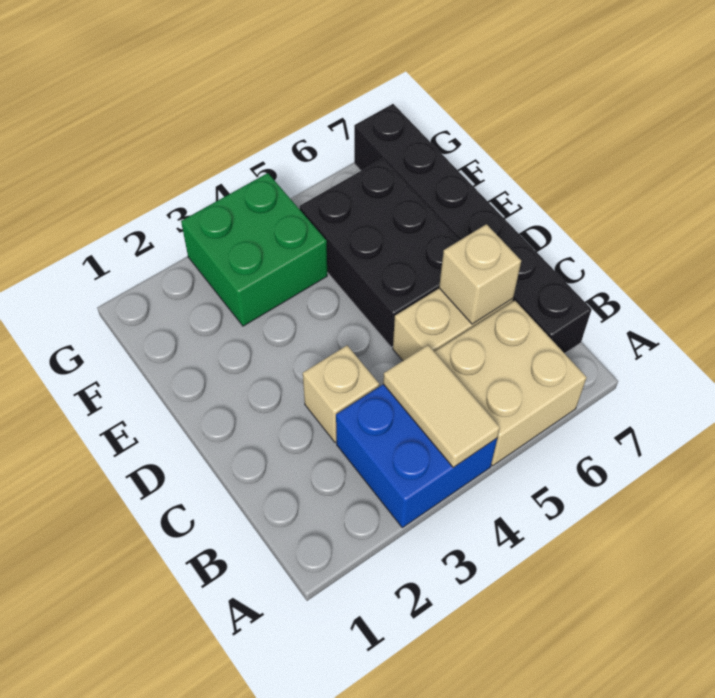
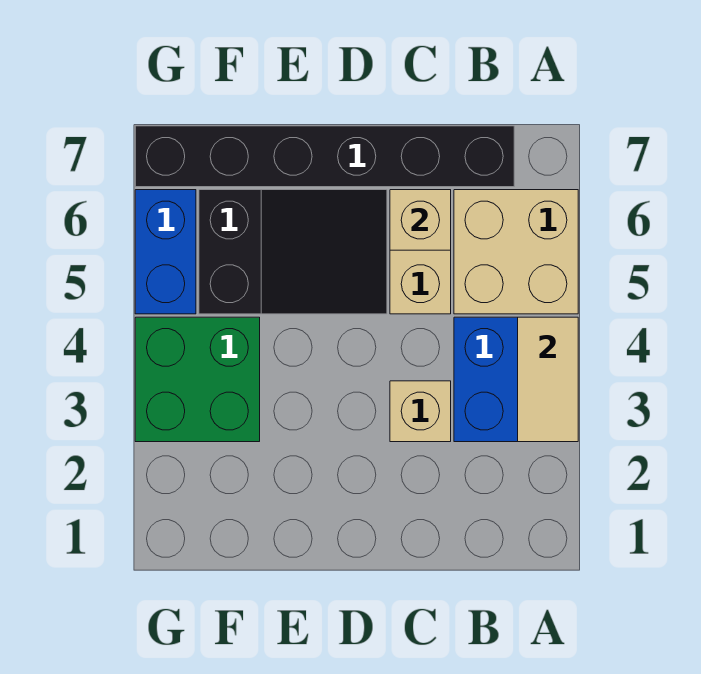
tan tile A4:B4 level 2 -> tan tile A3:A4 level 2
black brick D5:F6 level 1 -> black slope D5:F6 level 1 top F
none -> blue brick G5:G6 level 1

